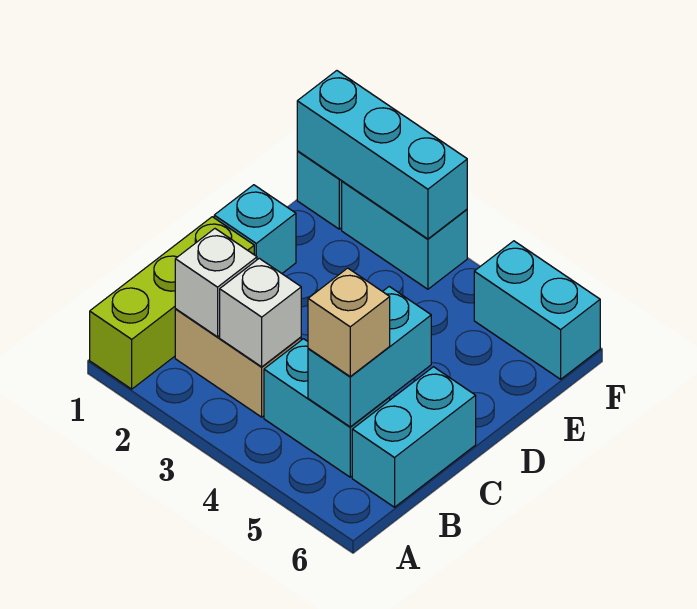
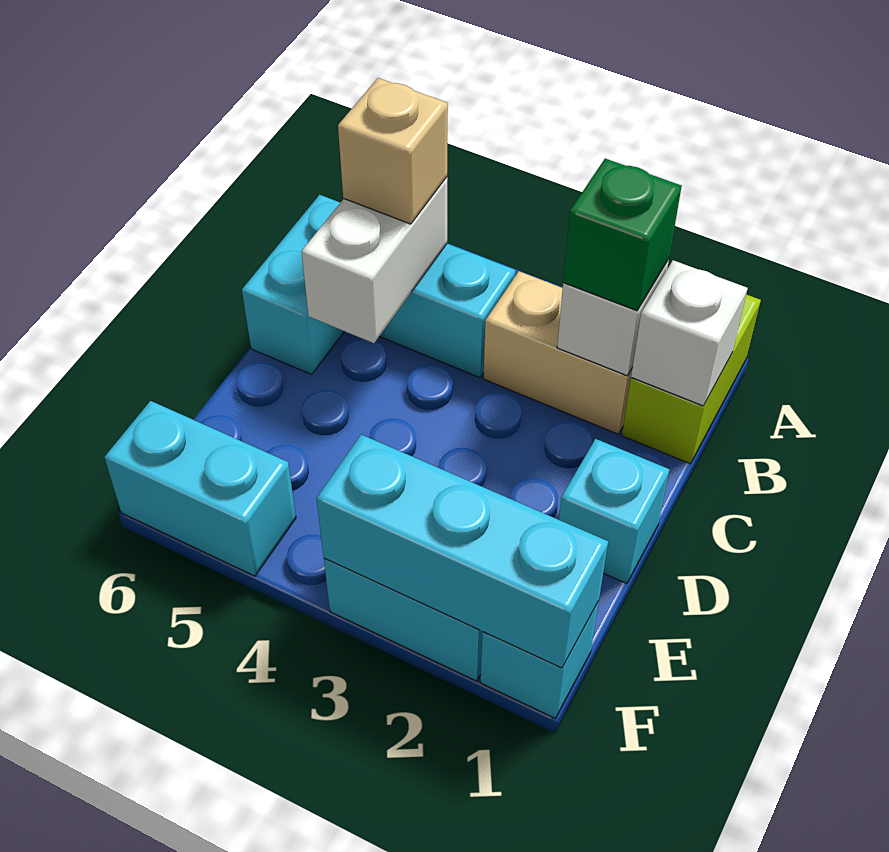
lime brick A1:C1 level 1 -> lime brick A1:B1 level 1
none -> green brick B2 level 3
white brick B3 level 2 -> white brick B1 level 2
cyan brick B5:C5 level 2 -> white brick B5:C5 level 2

